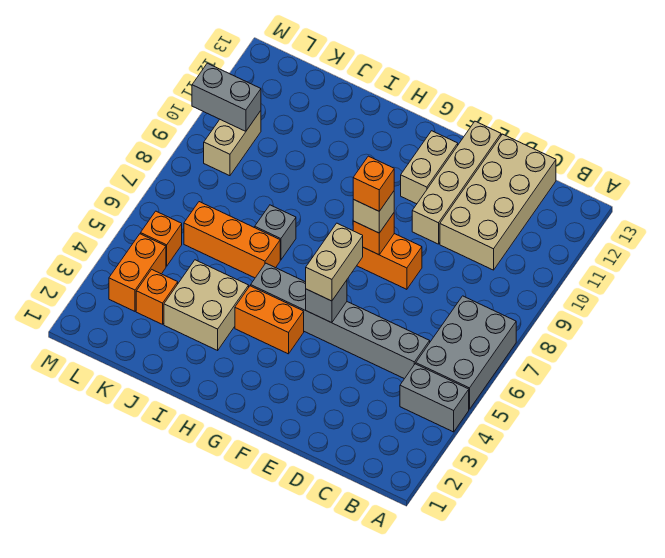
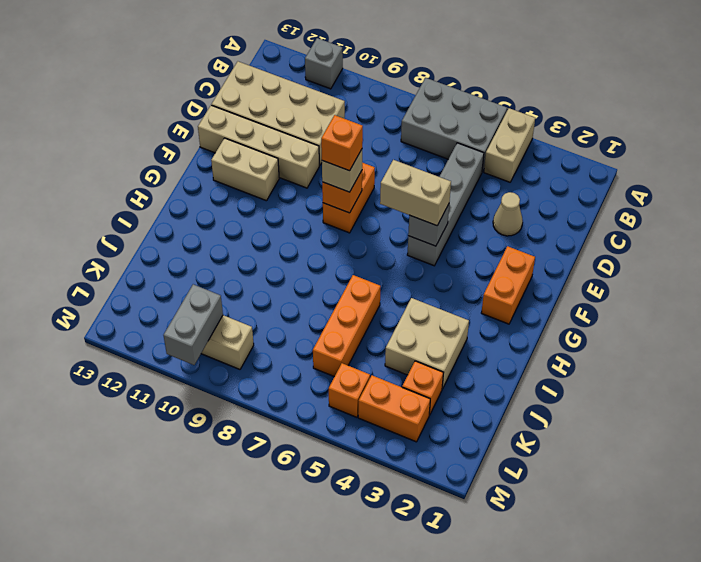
grey brick A4:B4 level 1 -> tan brick A4:B4 level 1
grey brick C5:H5 level 1 -> grey brick C5:F5 level 1
none -> tan cone D3 level 1
orange brick G4:H4 level 1 -> orange brick F2:G2 level 1
grey brick I7 level 1 -> grey brick A11 level 1

